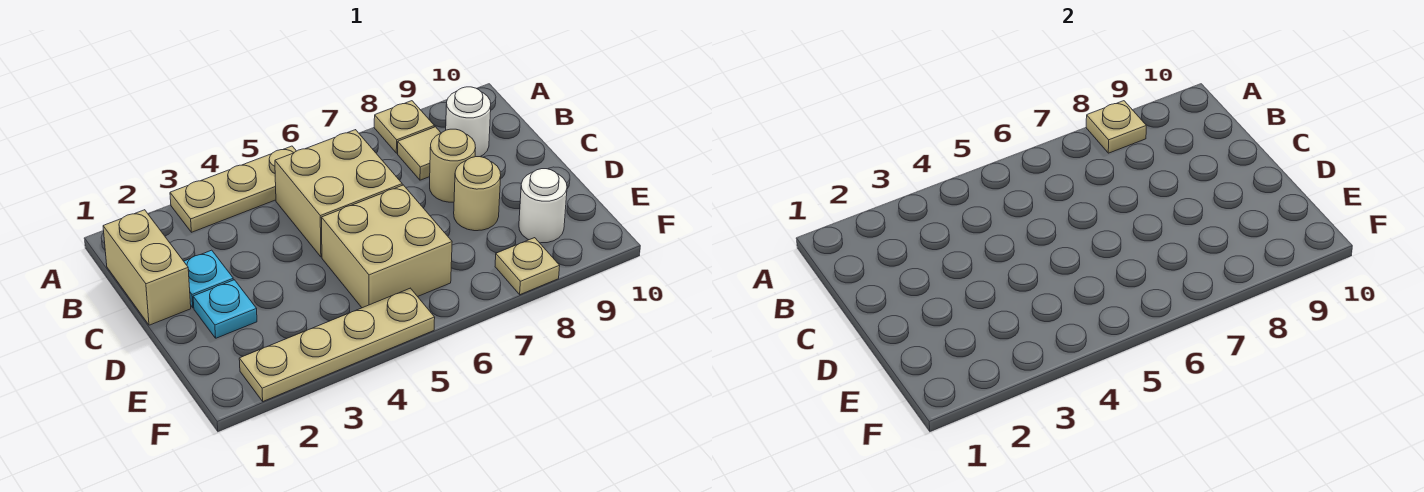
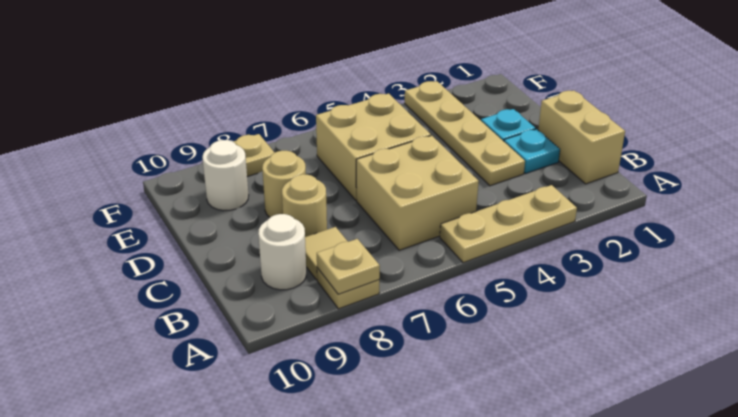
tan plate F2:F5 level 1 -> tan plate C3:F3 level 1

